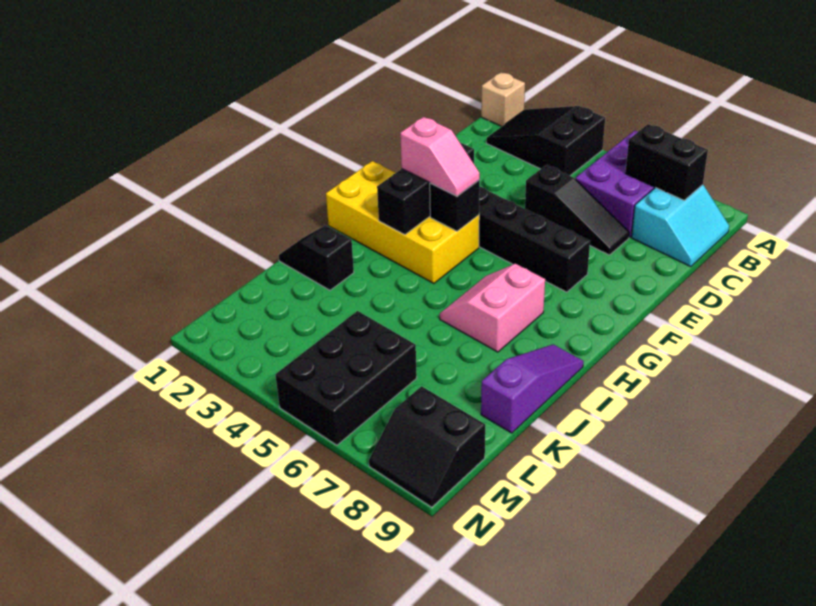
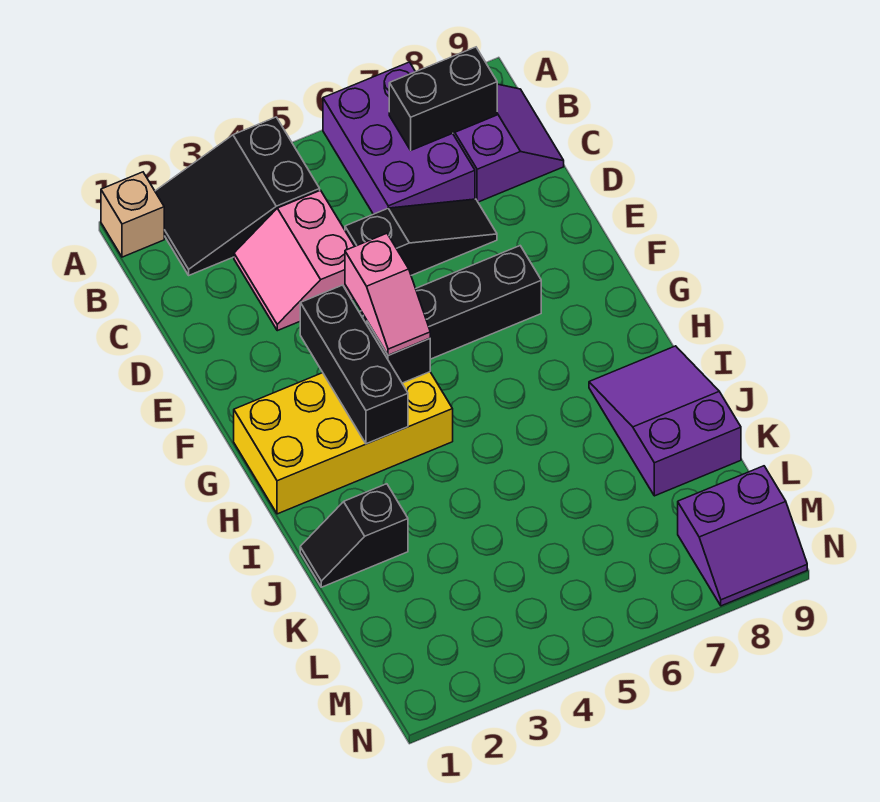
cyan slope B8:C9 level 1 top 8 -> purple slope B8:C9 level 1 top 8
pink slope G3:G4 level 3 top 3 -> pink slope F4:G4 level 3 top F
pink slope H6:I7 level 1 top 7 -> pink slope C3:D4 level 1 top 4
purple slope I9:K9 level 1 top K -> purple slope I8:K9 level 1 top K
black brick L5:N6 level 1 -> none
black slope M8:N9 level 1 top M -> purple slope M8:N9 level 1 top M

